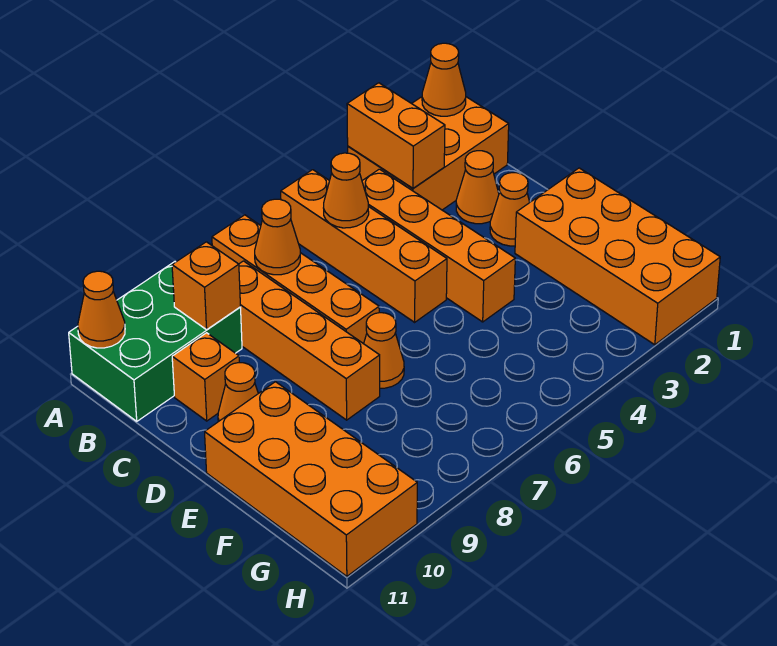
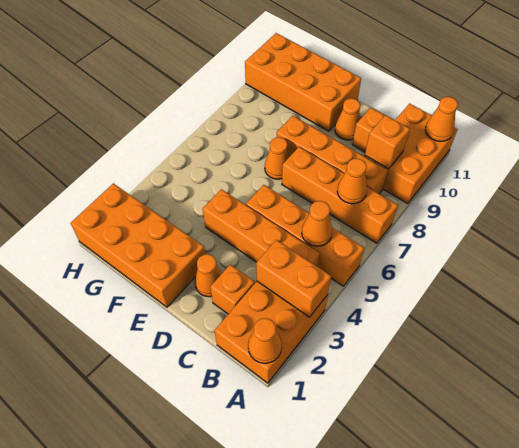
green brick A9:B11 level 1 -> orange brick A9:B11 level 1
orange cone C2 level 1 -> orange brick C2 level 1

